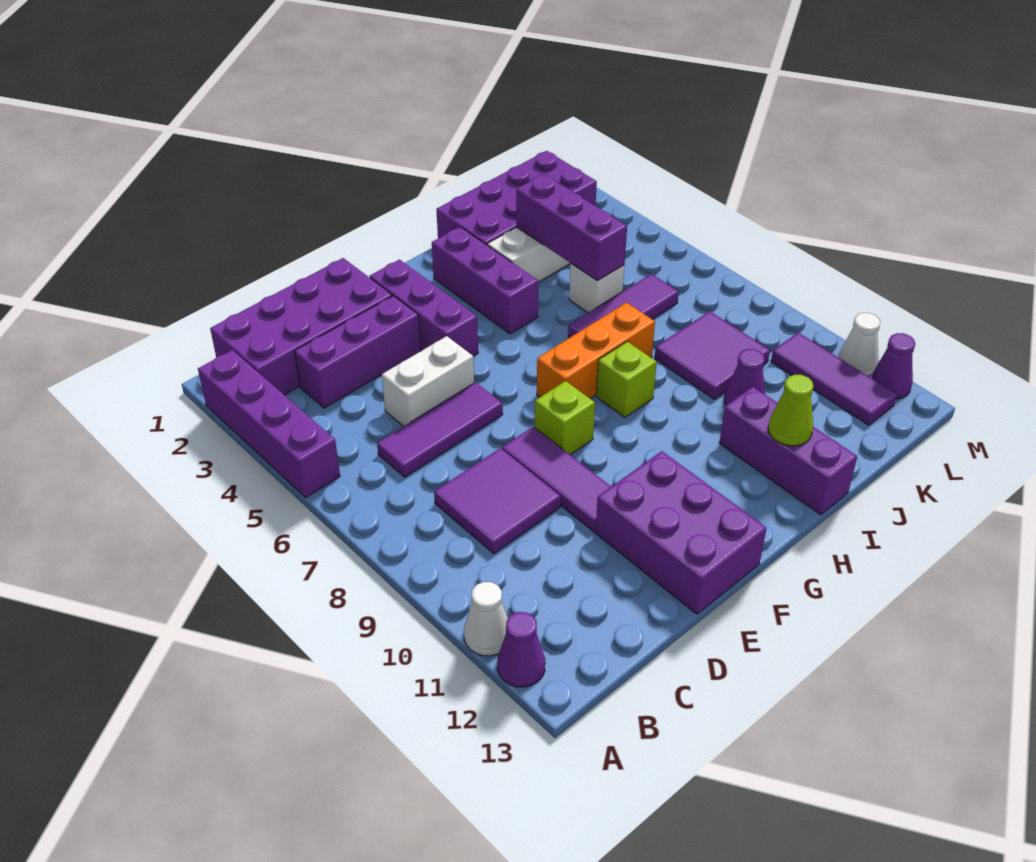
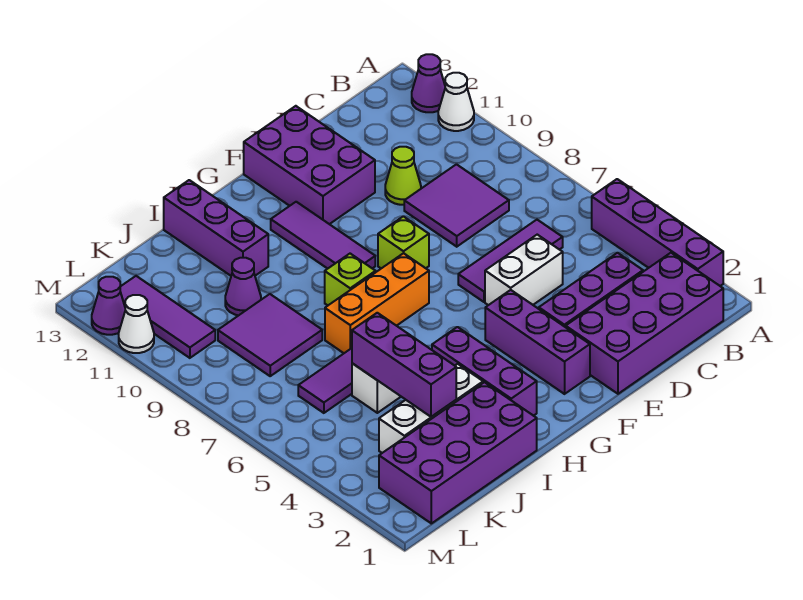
purple tile E8:E10 level 1 -> purple tile G9:G11 level 1
lime cone I12 level 2 -> lime cone D10 level 1

